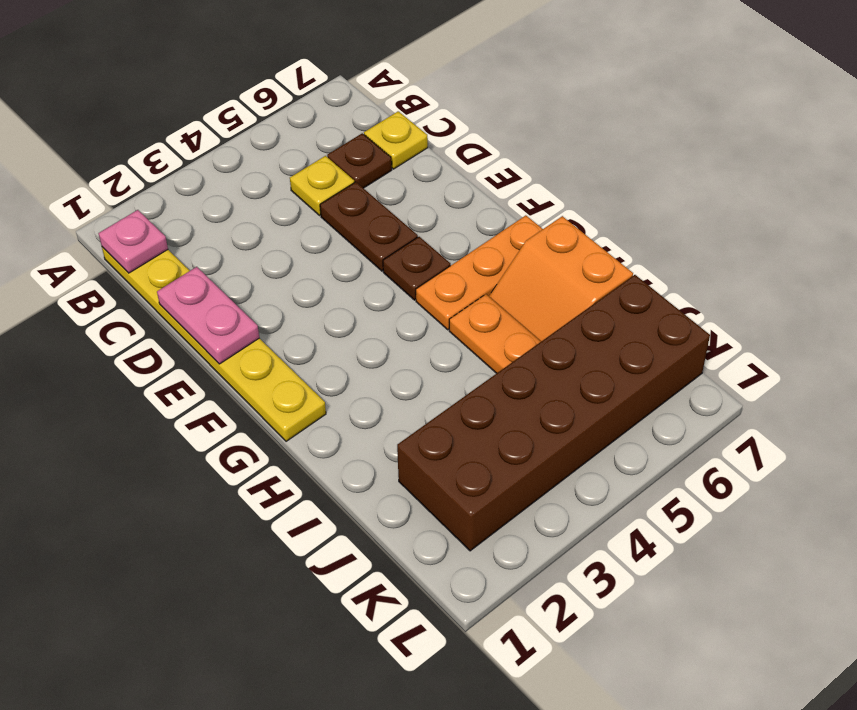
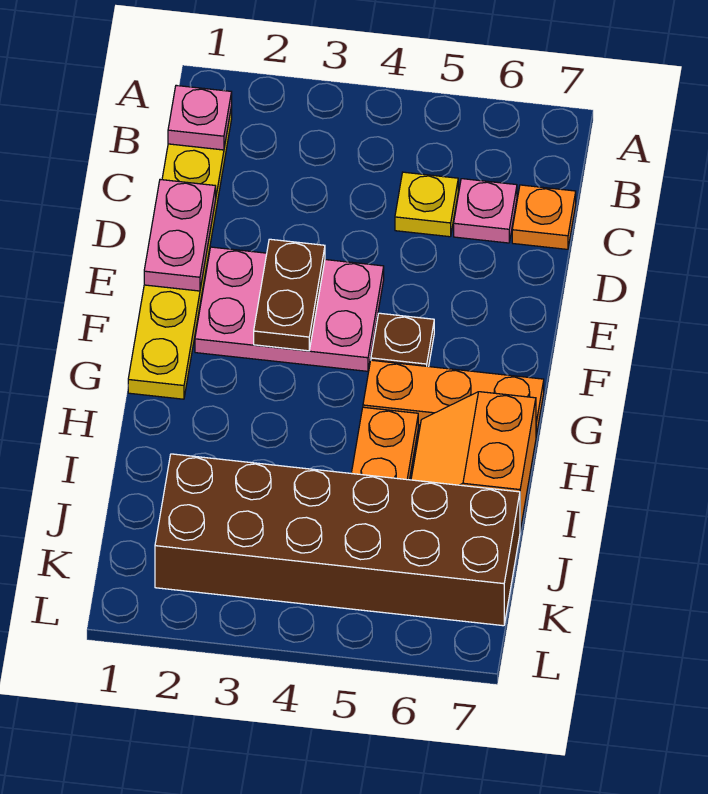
brown plate C6 level 1 -> pink plate C6 level 1
yellow plate C7 level 1 -> orange plate C7 level 1
brown plate D5:E5 level 1 -> brown plate E3:F3 level 2
none -> pink plate E2:F4 level 1

